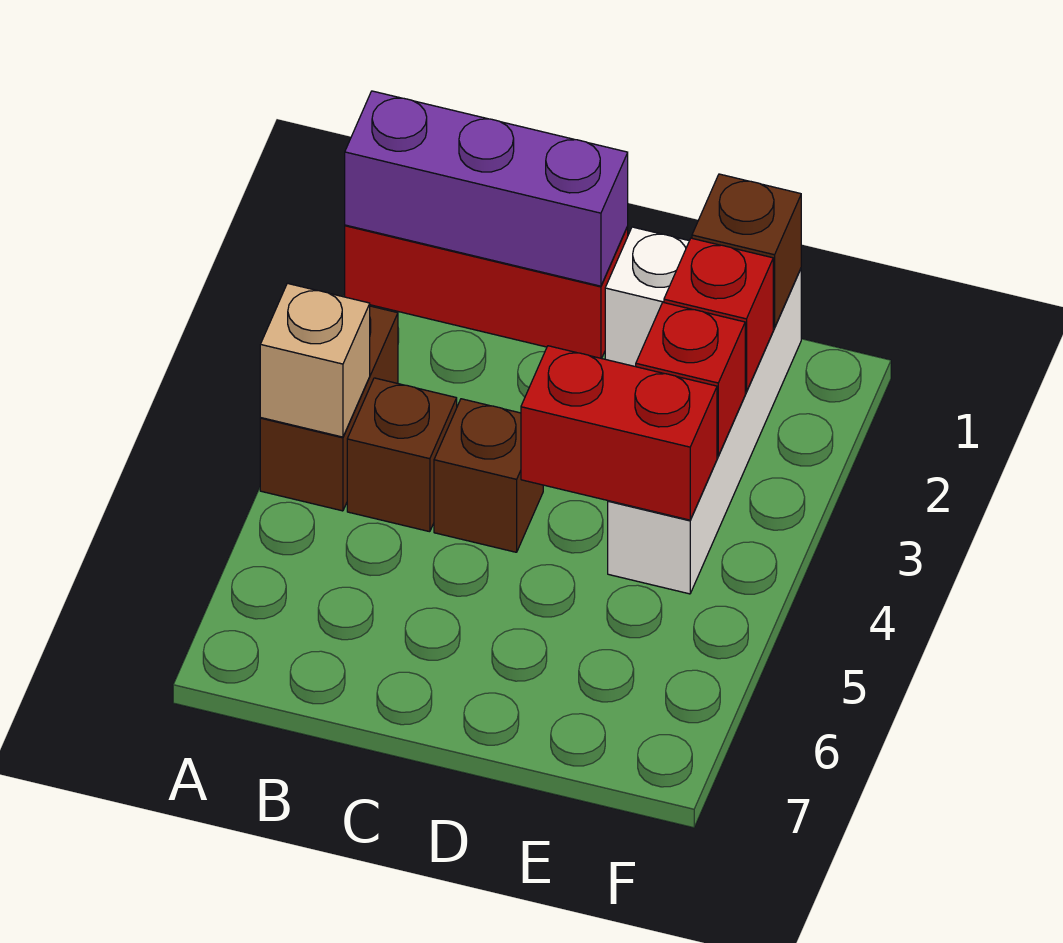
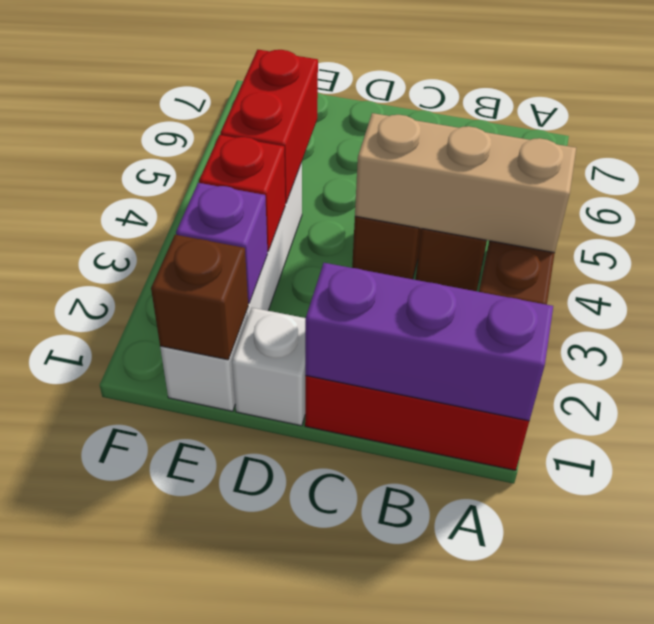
tan brick A4 level 2 -> tan brick A4:C4 level 2
red brick D4:E4 level 2 -> red brick E4:E5 level 2
red brick E2 level 2 -> purple brick E2 level 2

